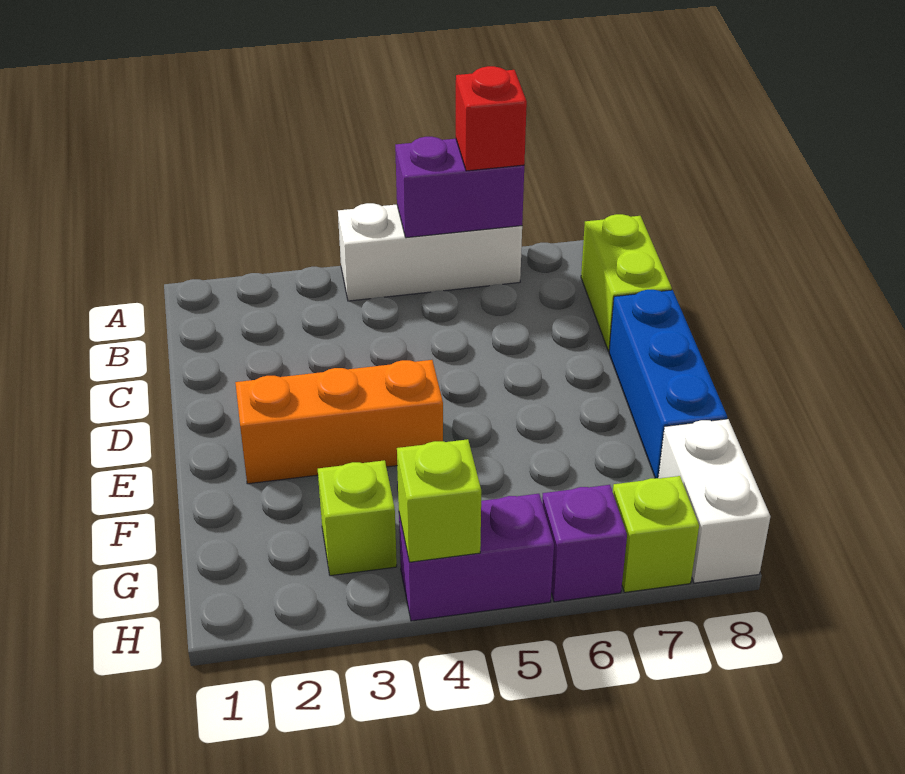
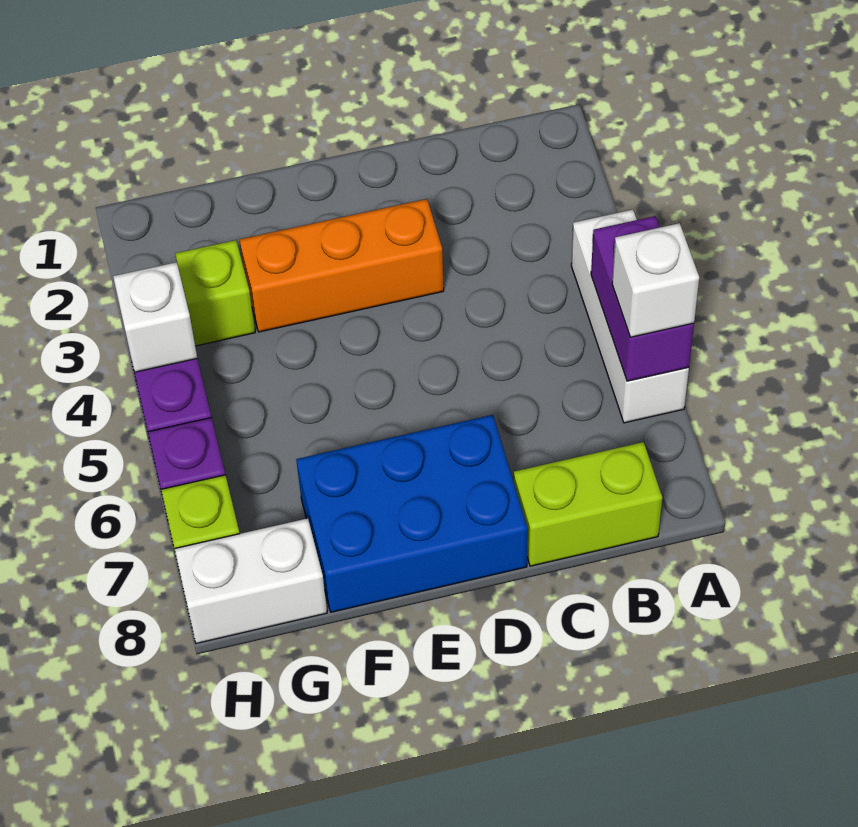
red brick A6 level 3 -> white brick A6 level 3
blue brick D8:F8 level 1 -> blue brick D7:F8 level 1
orange brick E2:E4 level 1 -> orange brick D3:F3 level 1
lime brick H4 level 2 -> white brick H4 level 2

